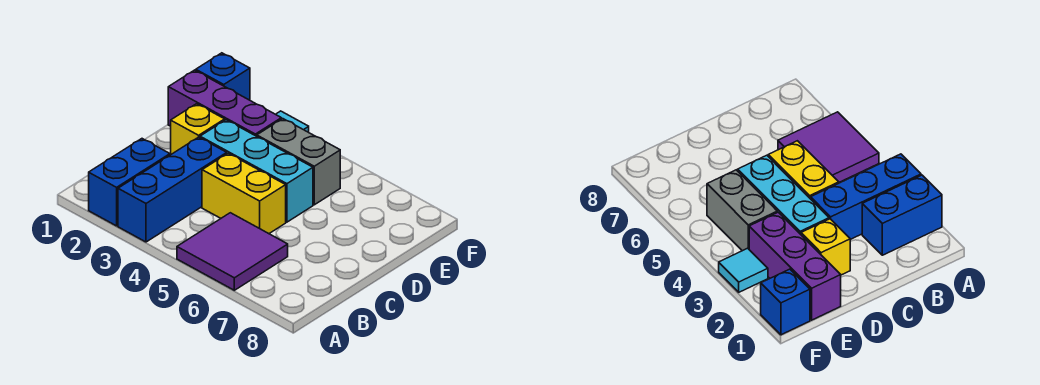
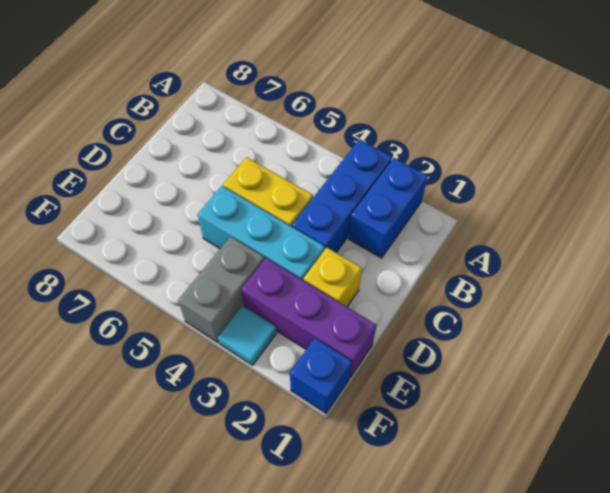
purple tile A5:B6 level 1 -> none
grey brick E4:E5 level 1 -> grey brick E4:F4 level 1

